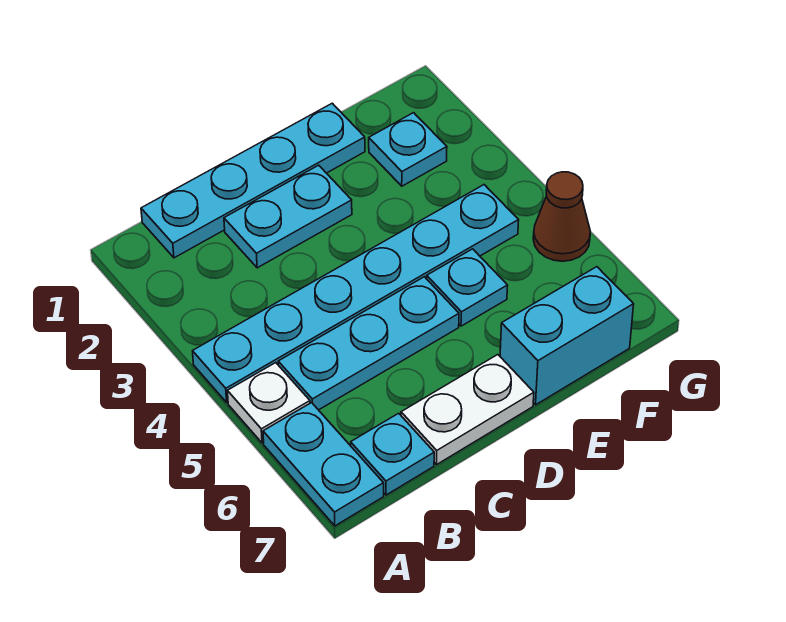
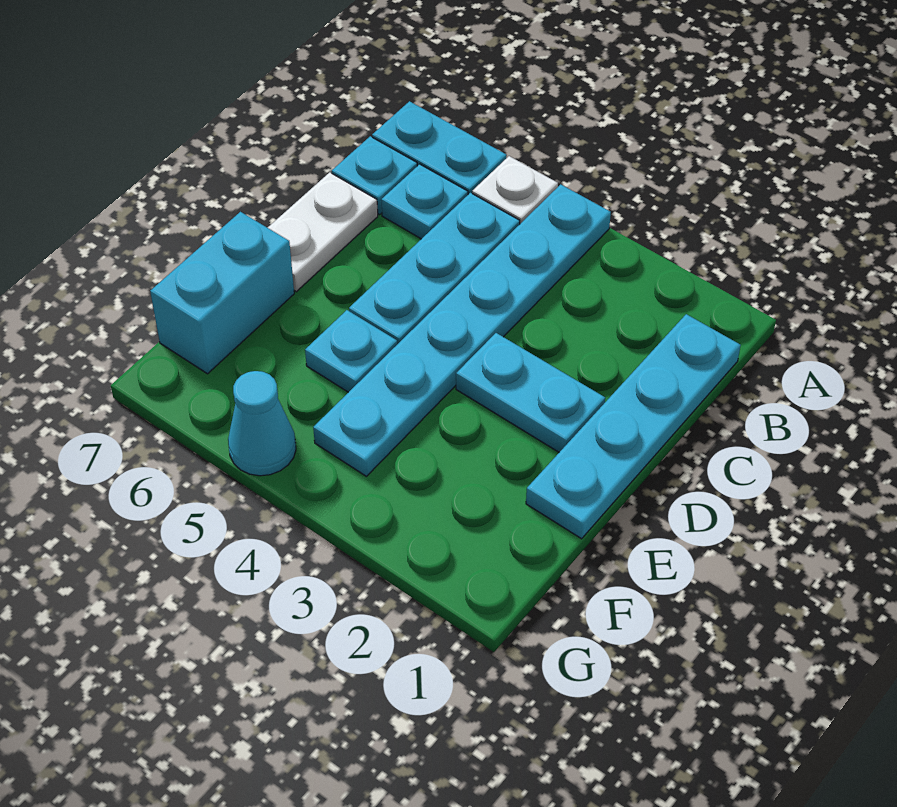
cyan plate C2:D2 level 1 -> cyan plate D2:D3 level 1
cyan plate F2 level 1 -> cyan plate B6 level 1
brown cone G5 level 1 -> cyan cone G5 level 1

